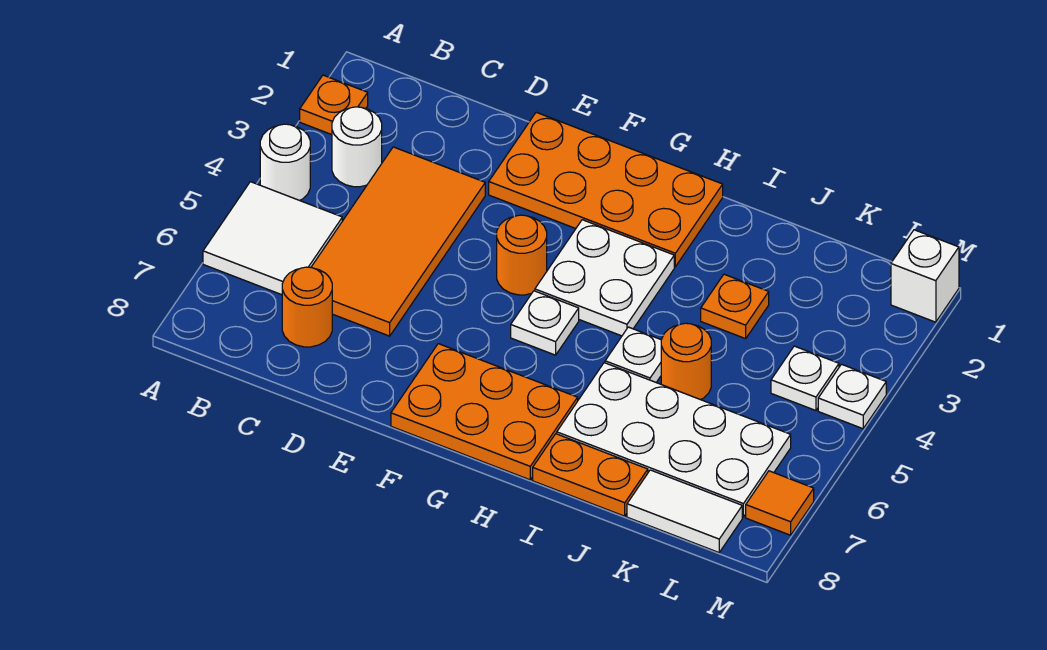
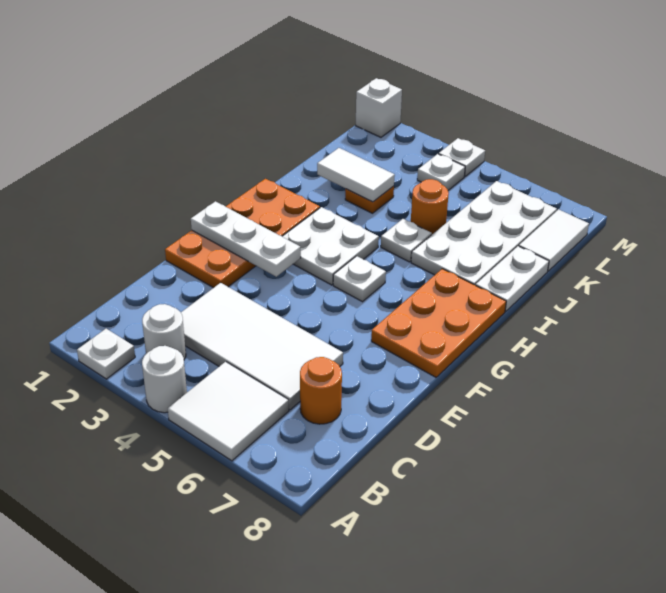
orange plate A2 level 1 -> white plate A2 level 1
orange tile C3:D6 level 1 -> white tile C3:D6 level 1
none -> white plate F1:F3 level 2
orange round brick F4 level 1 -> none
orange plate I8:J8 level 1 -> white plate I8:J8 level 1
none -> white tile J2:J3 level 2
orange tile M7 level 1 -> none

